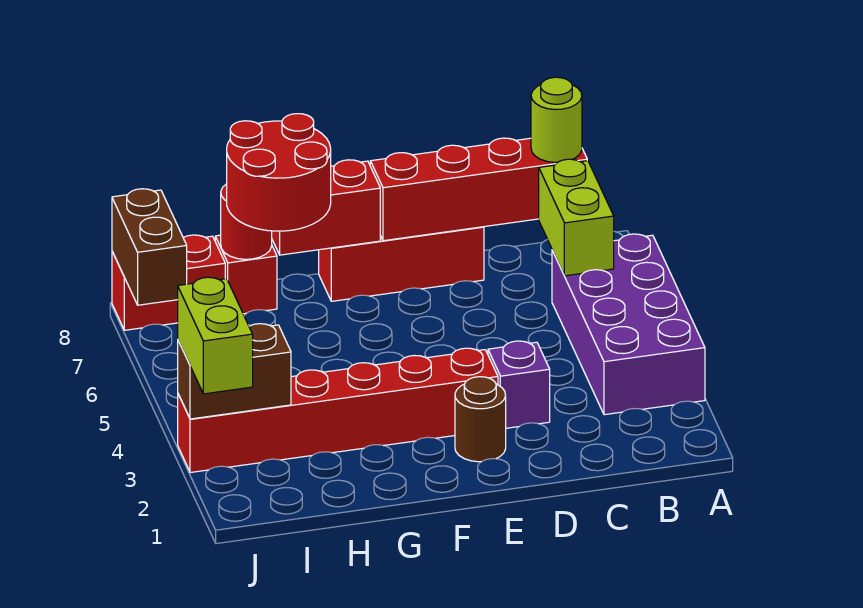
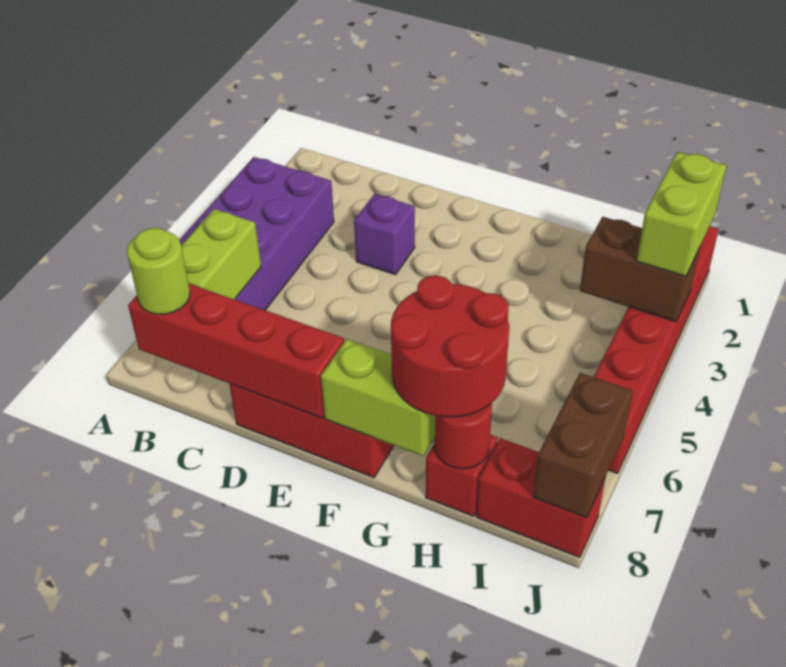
brown round brick E2 level 1 -> none
red brick E3:J3 level 1 -> red brick J1:J6 level 1
red brick F8:G8 level 2 -> lime brick F8:G8 level 2

